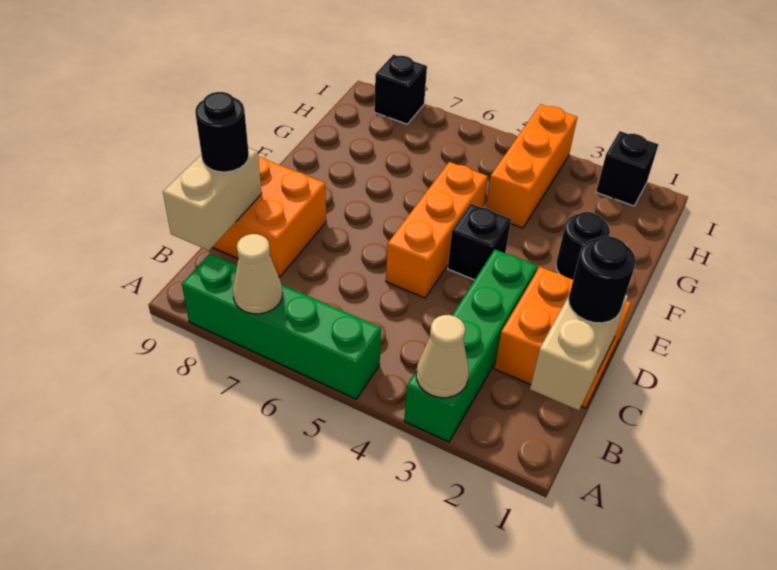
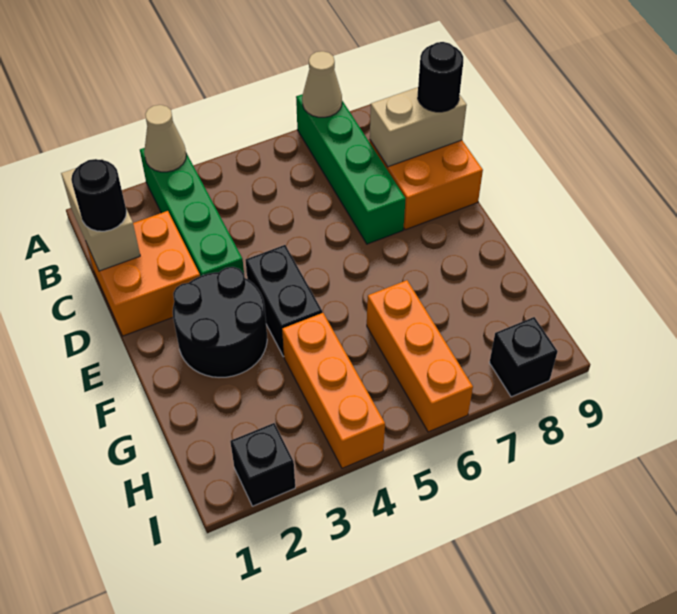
green brick A5:A8 level 1 -> green brick A7:D7 level 1
tan brick B9:C9 level 2 -> tan brick C8:C9 level 2
orange brick D5:F5 level 1 -> orange brick G6:I6 level 1
black brick E4 level 1 -> black brick E4:F4 level 1
black round brick F2 level 1 -> black round brick E2:F3 level 1

